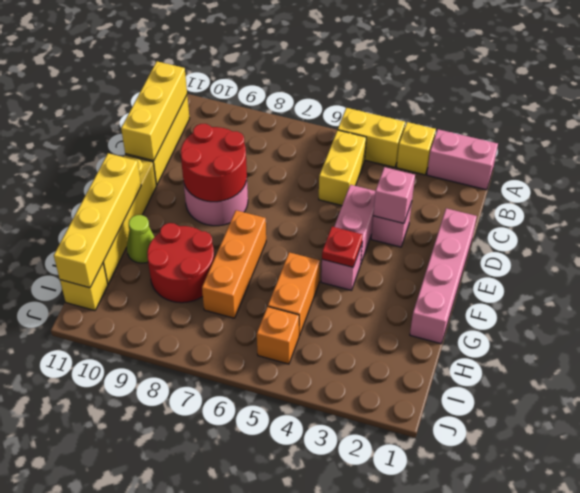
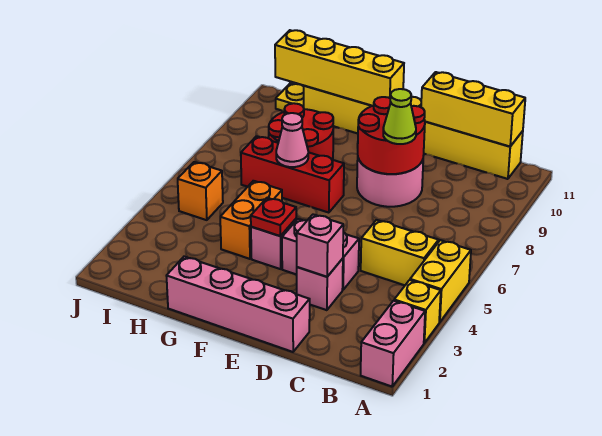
orange brick F7:H7 level 1 -> red brick F7:H7 level 1
orange brick G5:H5 level 1 -> orange brick G4:G5 level 1
none -> pink cone G7 level 2
lime cone G10 level 1 -> lime cone D8 level 3
yellow brick I11 level 1 -> yellow plate I11 level 1

